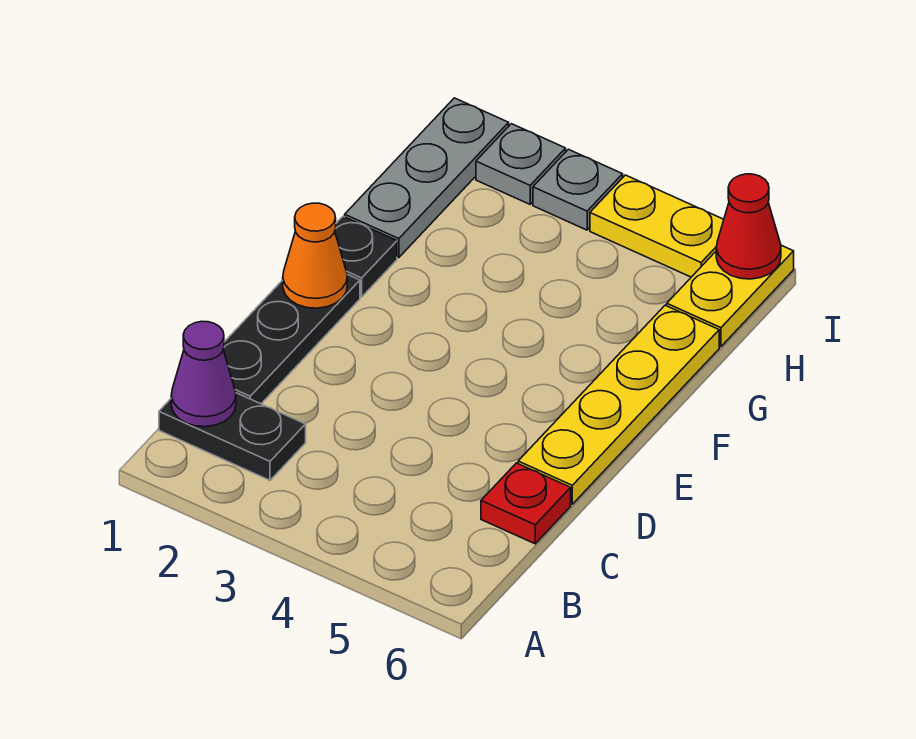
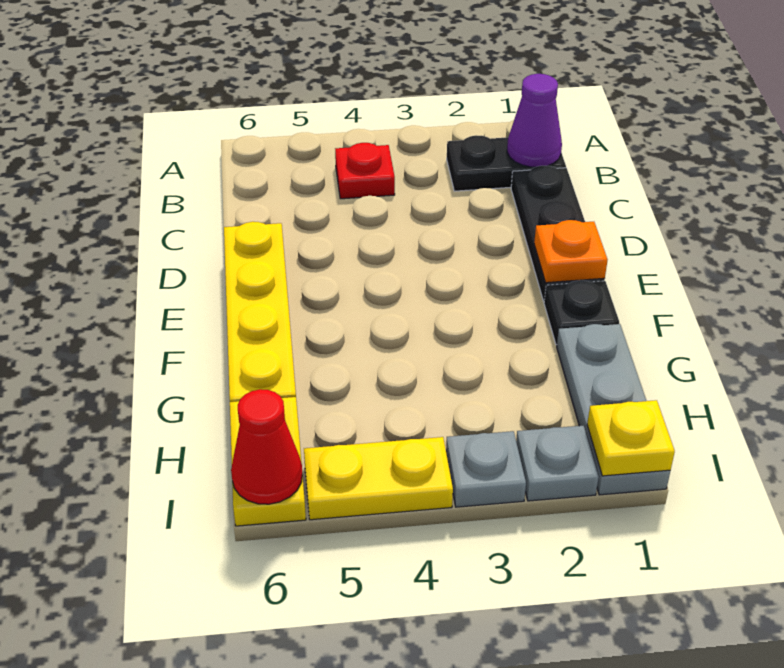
red plate C6 level 1 -> red plate B4 level 1
orange cone E1 level 2 -> orange plate E1 level 2
none -> yellow plate I1 level 2

